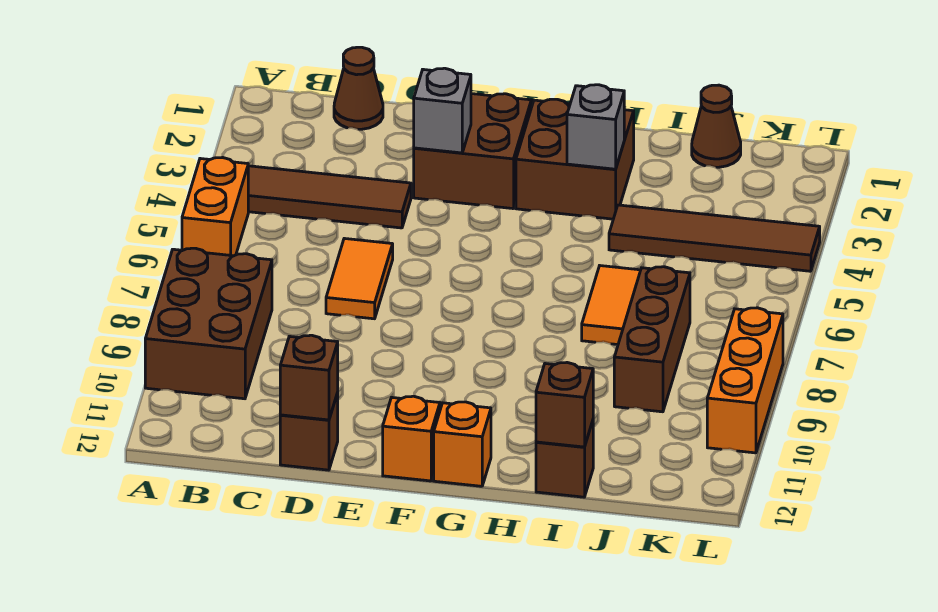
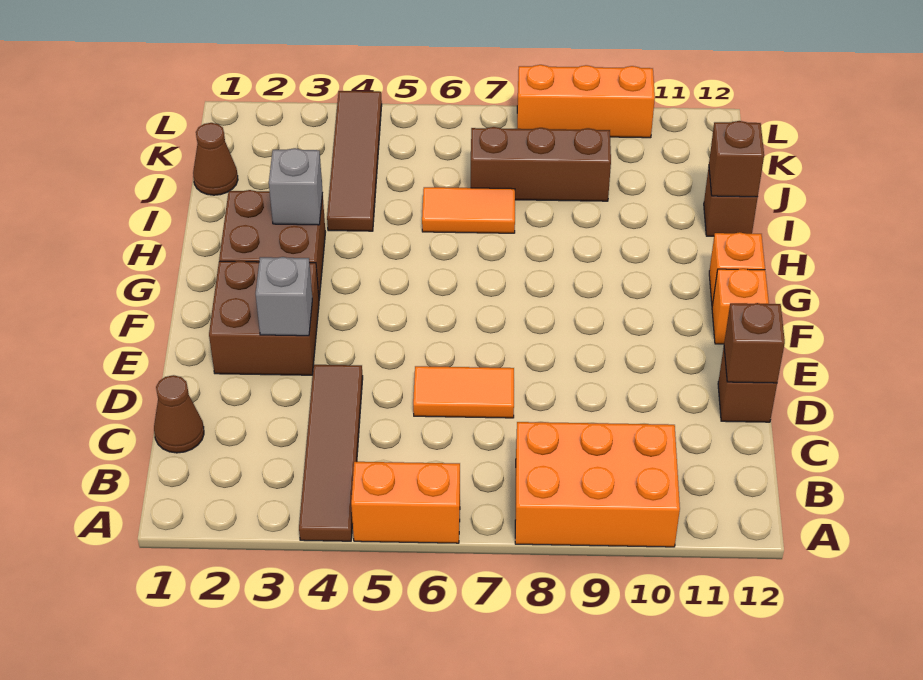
brown brick A8:B10 level 1 -> orange brick A8:B10 level 1

